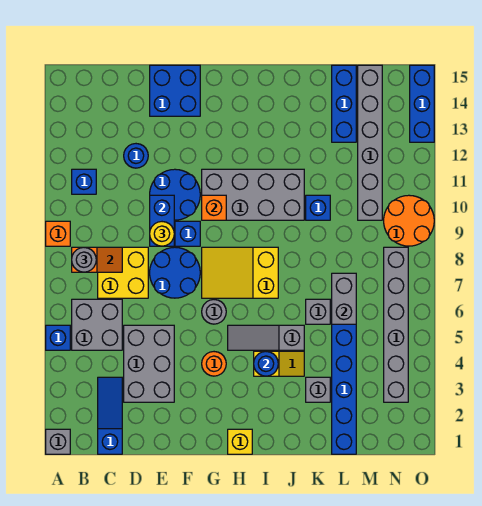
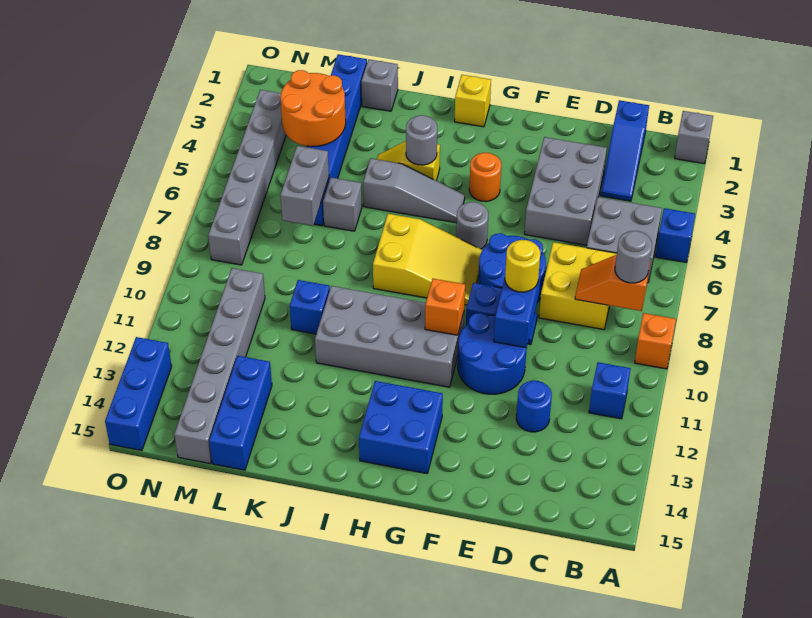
blue brick E14:F15 level 1 -> blue brick G13:H14 level 1
blue round brick I4 level 2 -> grey round brick I4 level 2
grey brick K3 level 1 -> grey brick K1 level 1
orange round brick N9:O10 level 1 -> orange round brick L3:M4 level 2

